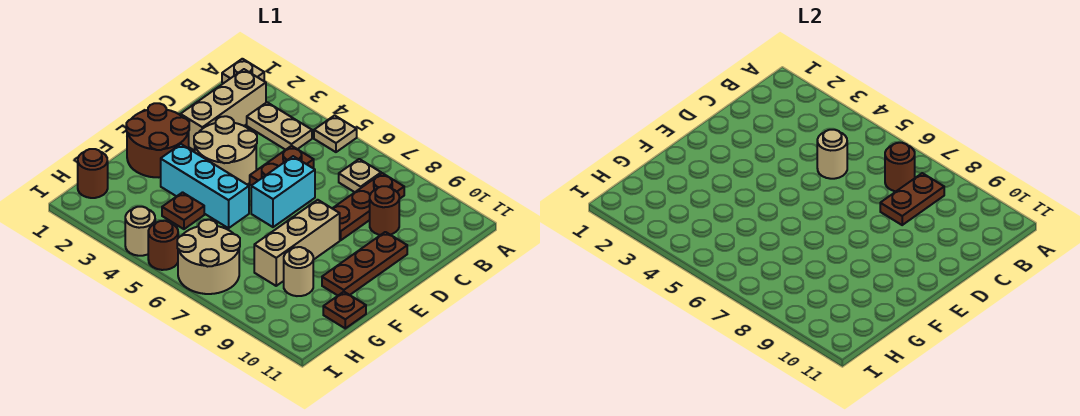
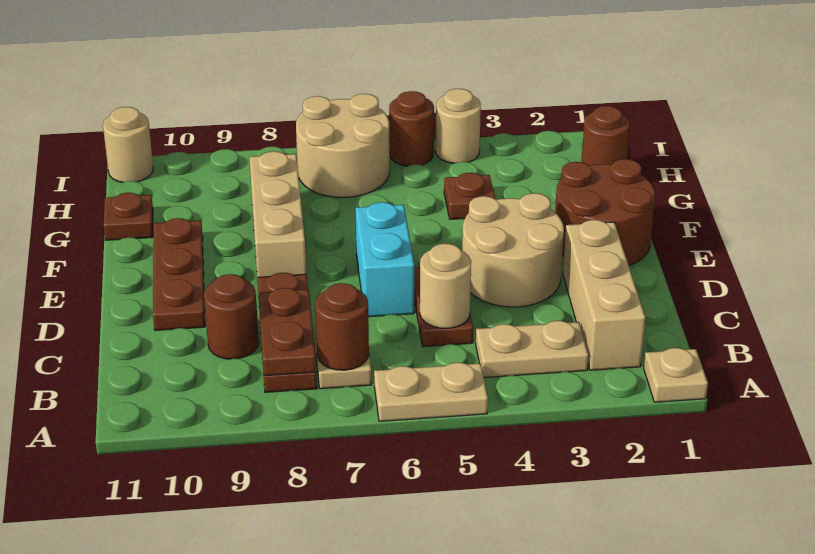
tan plate A5 level 1 -> tan plate A5:A6 level 1
cyan brick F3:F5 level 1 -> none
tan round brick G9 level 1 -> tan round brick I11 level 1

